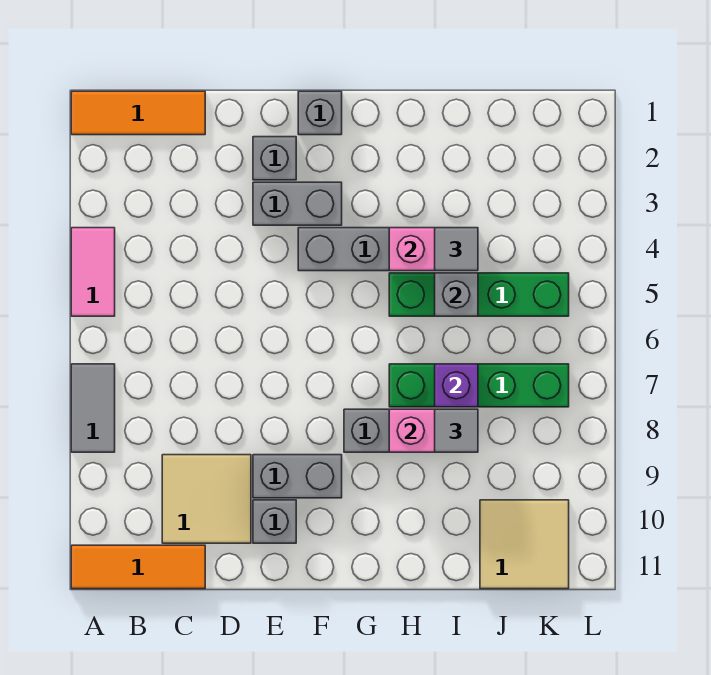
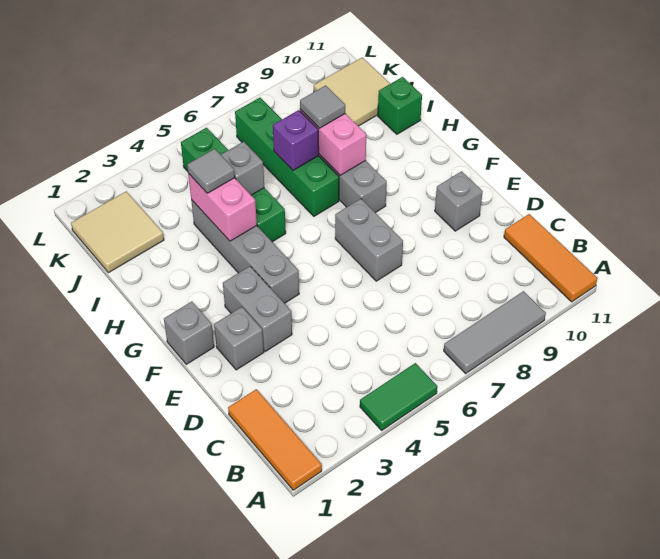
pink tile A4:A5 level 1 -> green tile A4:A5 level 1
grey tile A7:A8 level 1 -> grey tile A7:A9 level 1
tan tile C9:D10 level 1 -> tan tile J1:K2 level 1
grey brick E9:F9 level 1 -> grey brick E7:F7 level 1
none -> green brick I11 level 1

